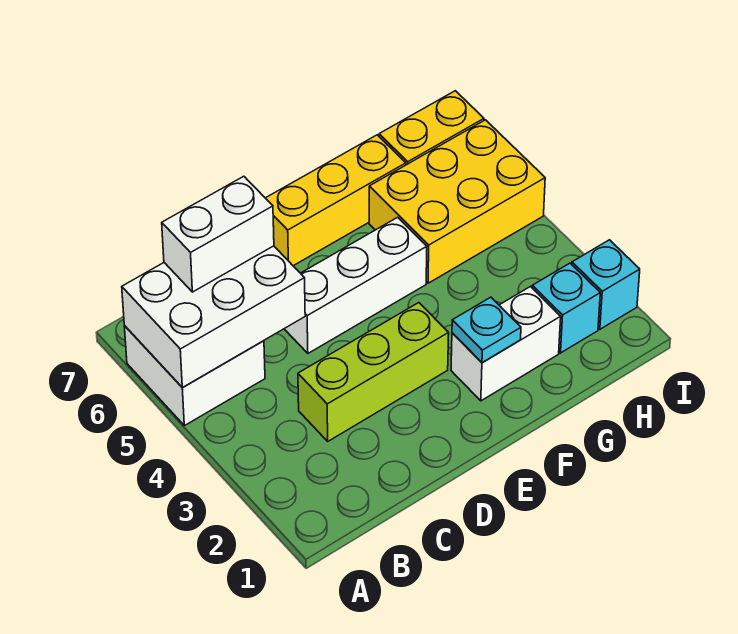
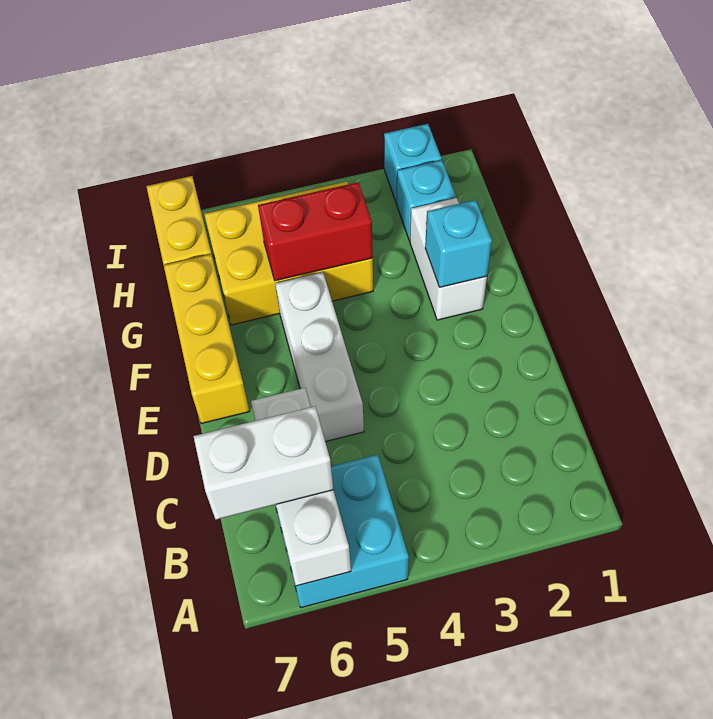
white brick A5:B6 level 1 -> cyan brick A5:B6 level 1
white brick A5:C6 level 2 -> white brick A6:C6 level 2
white brick B6:C6 level 3 -> white brick B6:B7 level 3
lime brick C3:E3 level 1 -> none
cyan plate F2 level 2 -> cyan brick F2 level 2
none -> red brick G4:G5 level 2
yellow brick G5:I6 level 1 -> yellow brick G4:H6 level 1

